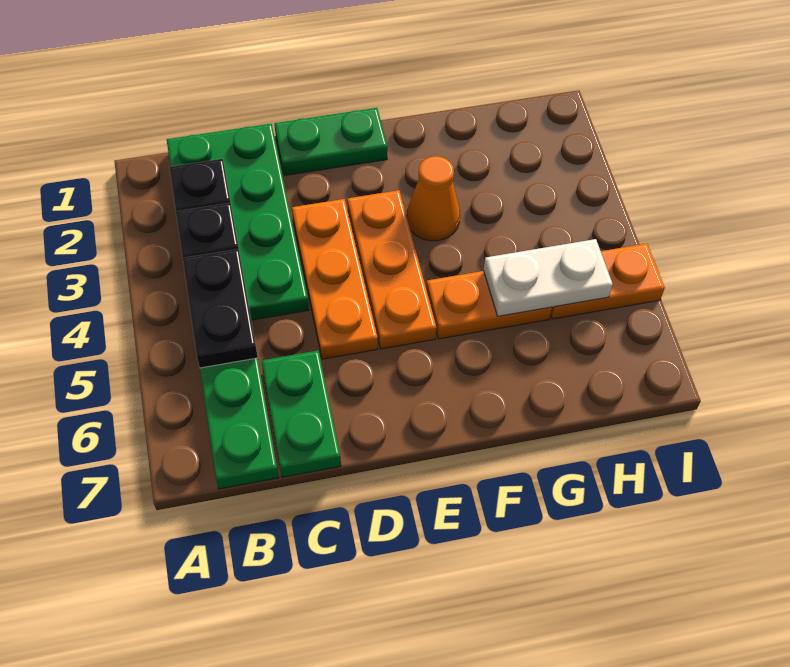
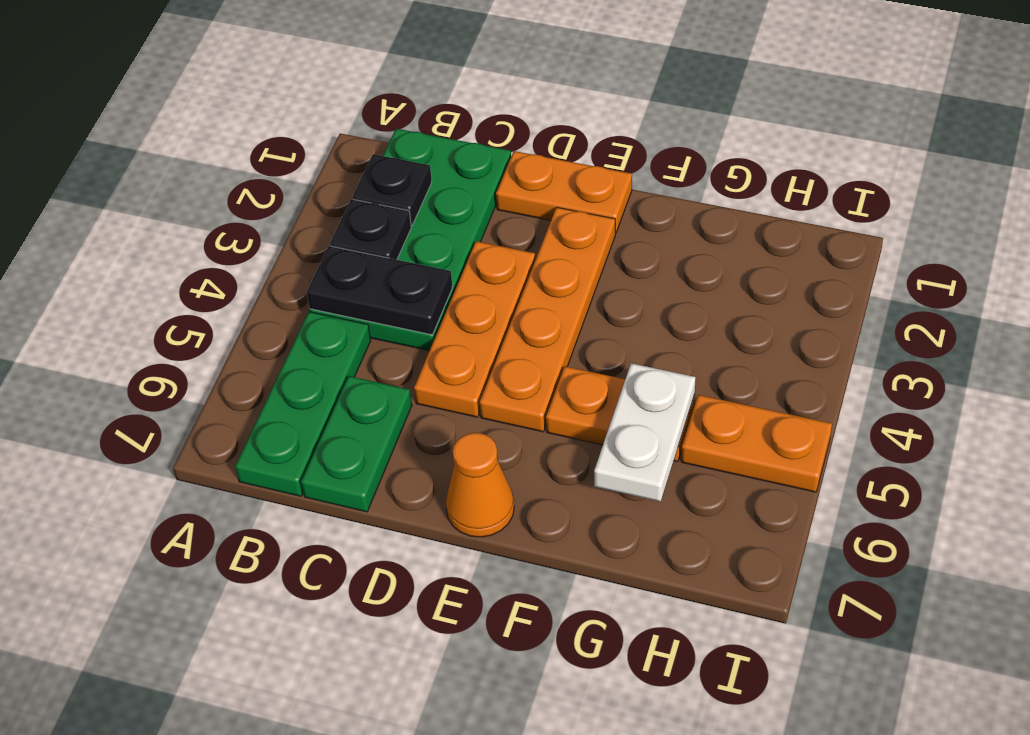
black plate B4:B5 level 2 -> black plate B4:C4 level 2
green plate D1:E1 level 1 -> orange plate D1:E1 level 1
orange plate E3:E5 level 1 -> orange plate E2:E5 level 1
orange cone F3 level 1 -> orange cone E7 level 1
white plate G5:H5 level 2 -> white plate G5:G6 level 2

